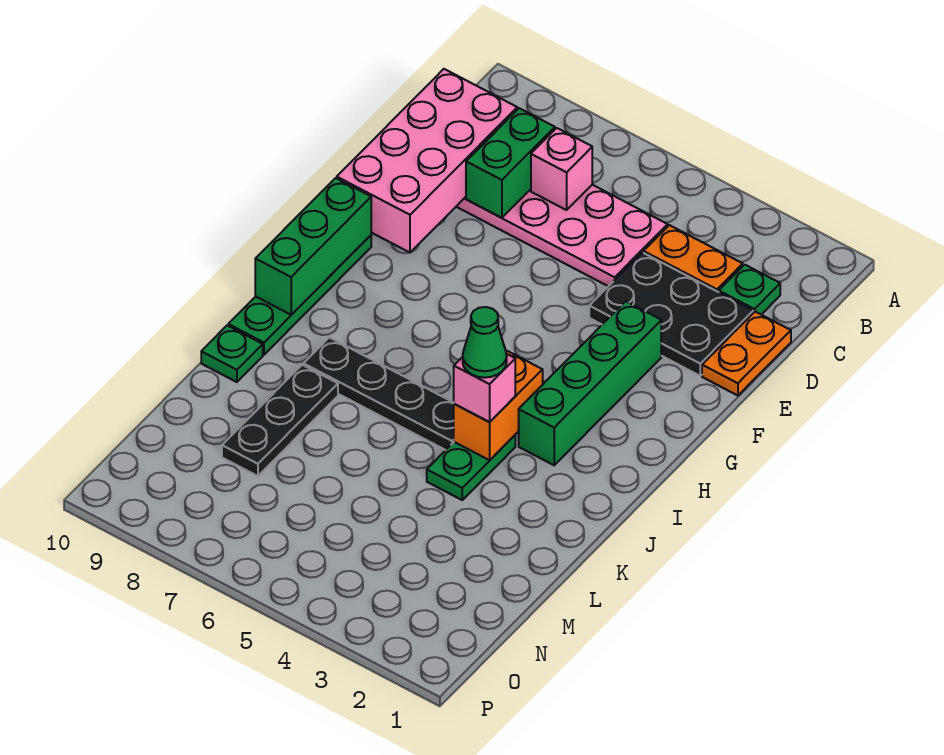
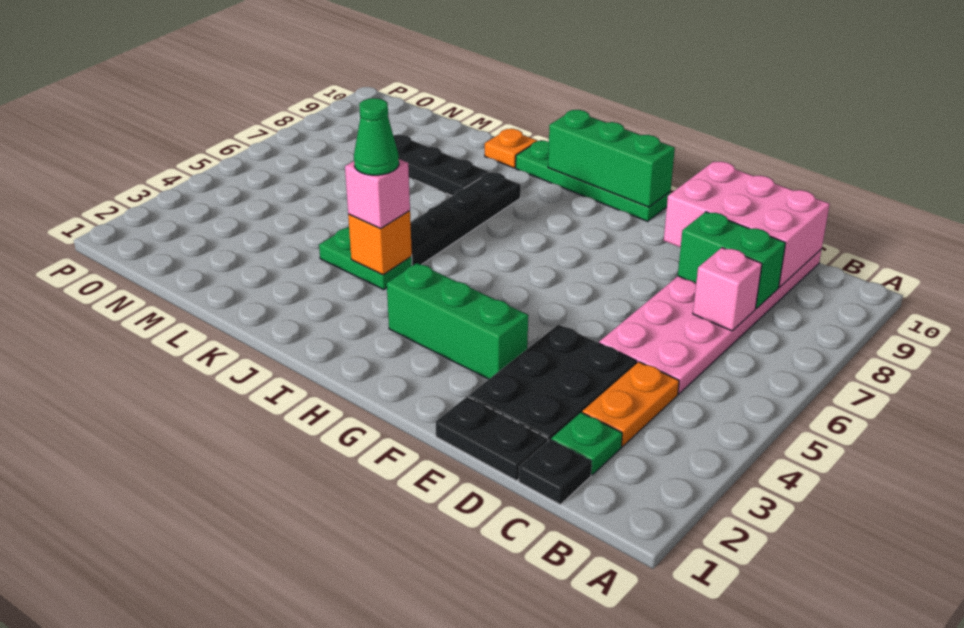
none -> black plate C1 level 1
pink brick C9:F10 level 2 -> pink brick C9:E10 level 2
orange plate D1:E1 level 1 -> black plate D1:E1 level 1
green brick F3:I3 level 1 -> green brick F3:H3 level 1
orange brick I4:J4 level 2 -> orange brick J4 level 2
green plate K10 level 1 -> orange plate K10 level 1

